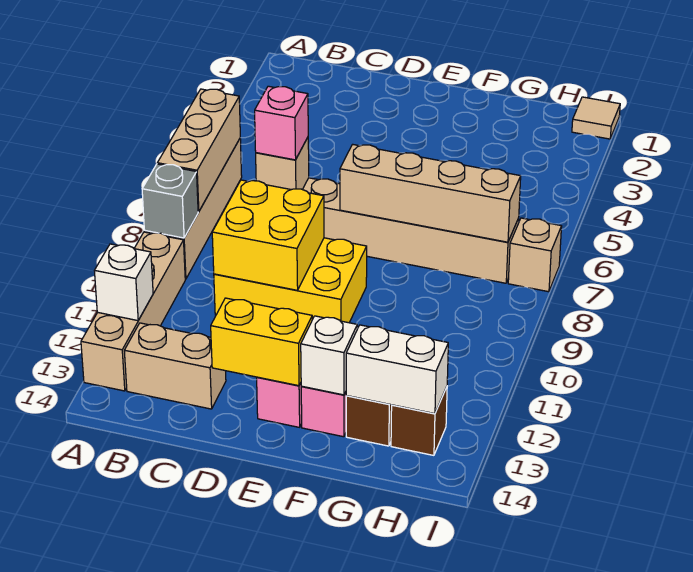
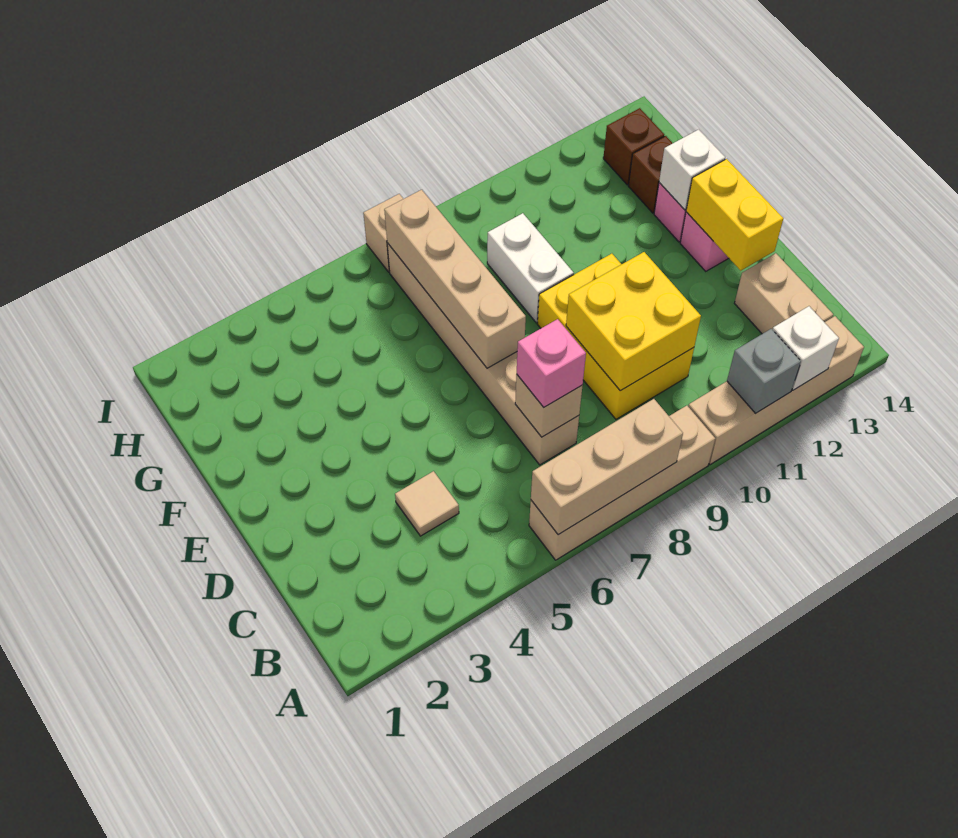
grey brick A9 level 2 -> grey brick A11 level 2
white brick G13:H13 level 2 -> white brick F9:G9 level 1
tan tile I1 level 1 -> tan tile C4 level 1

